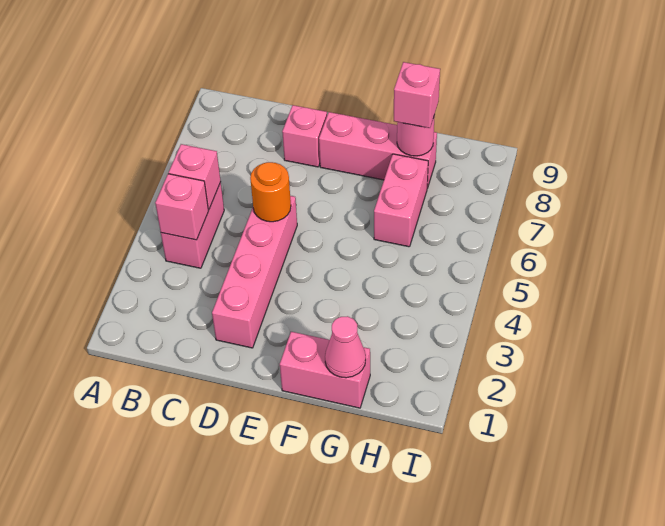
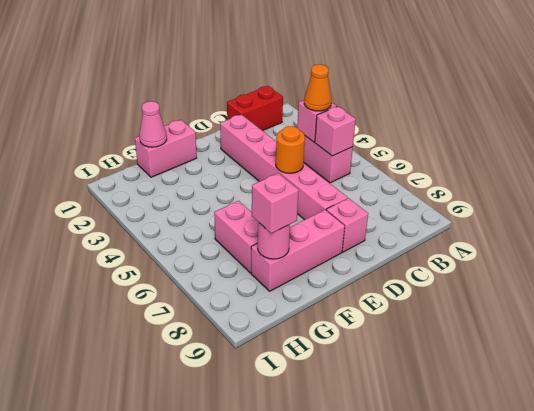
none -> red brick B1:C1 level 1
none -> orange cone B4 level 3
pink brick D2:D5 level 1 -> pink brick D2:D7 level 1

